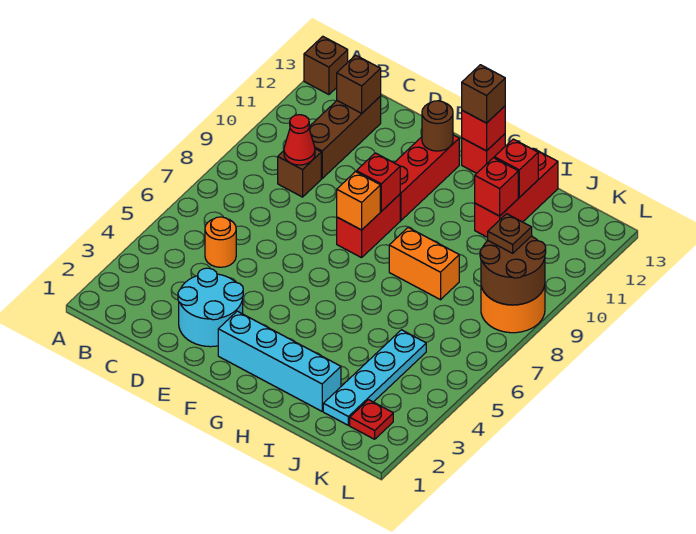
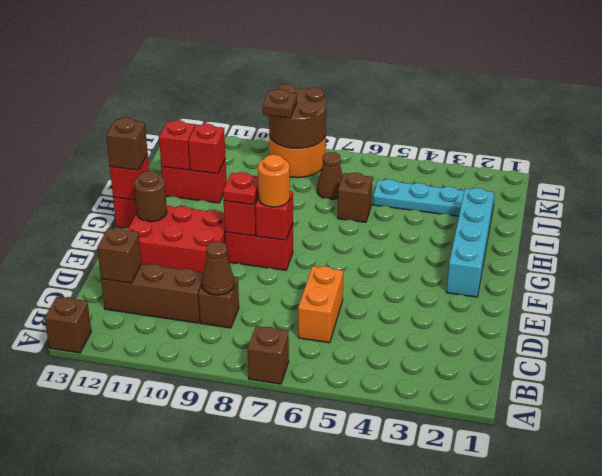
none -> brown brick A7 level 1
orange round brick C5 level 1 -> orange round brick F8 level 3
red cone C9 level 2 -> brown cone C9 level 2
cyan round brick D2:E3 level 1 -> none
orange brick F8 level 2 -> red brick F8 level 2
red brick F10:F12 level 1 -> red brick E10:F12 level 1
orange brick H8:I8 level 1 -> orange brick C6:D6 level 1
none -> brown brick I6 level 1
red brick I11:I13 level 1 -> red brick I11:I12 level 1
none -> brown cone J7 level 1
red plate K2 level 1 -> red plate F9 level 3

